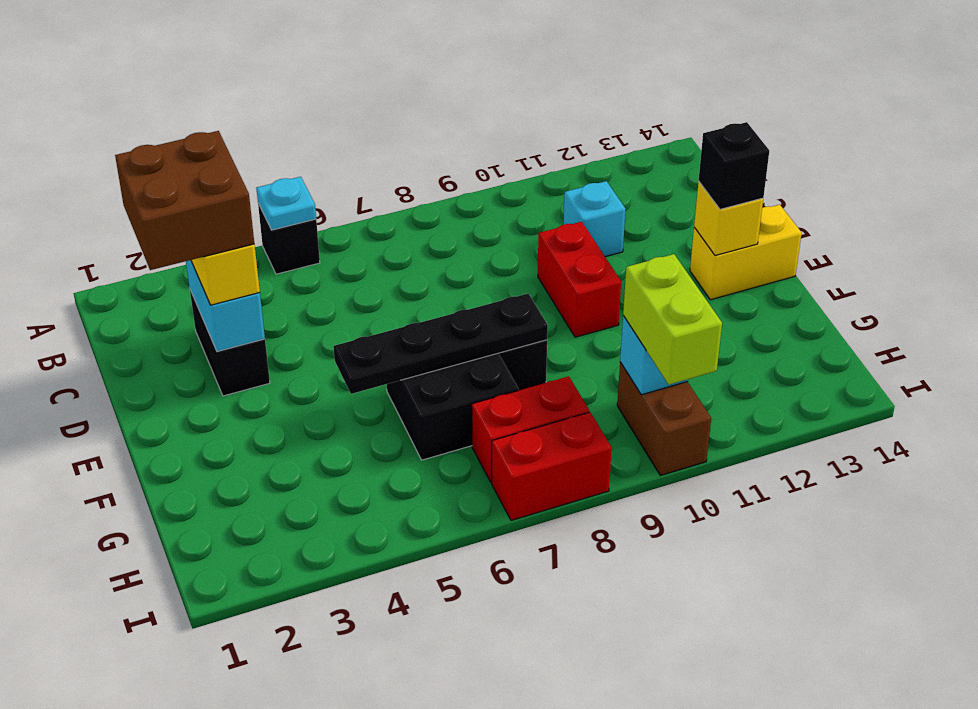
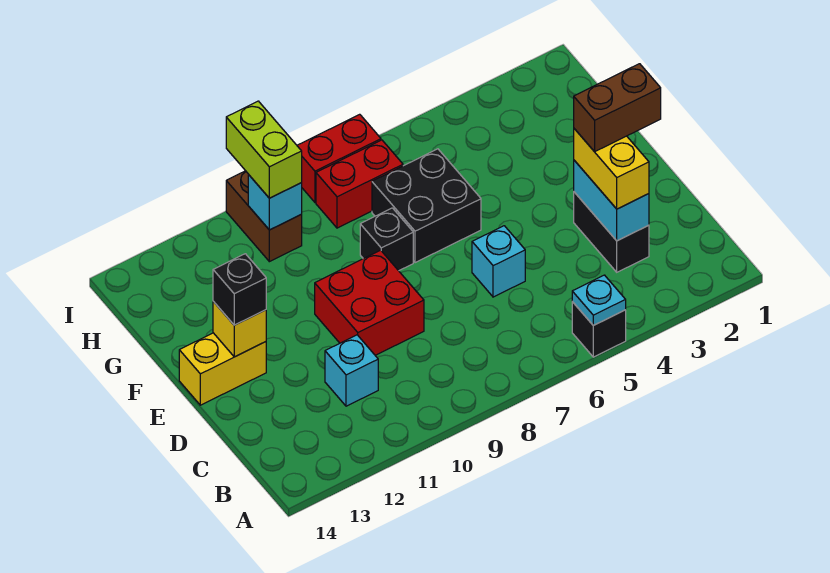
brown brick C2:D3 level 4 -> brown brick D2:D3 level 4
none -> cyan brick D6 level 1
red brick D10:E10 level 1 -> red brick D9:E10 level 1
black plate F5:F8 level 2 -> none

